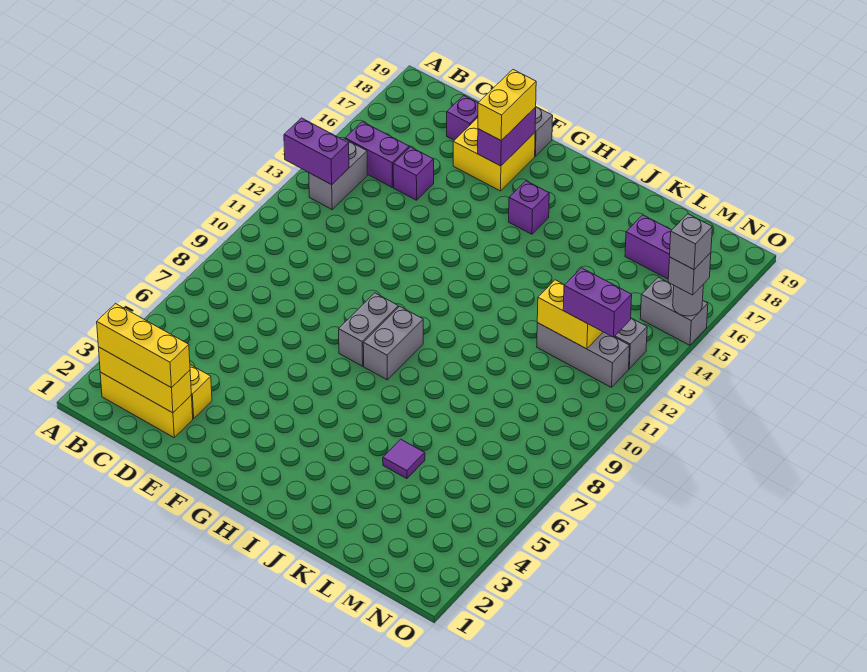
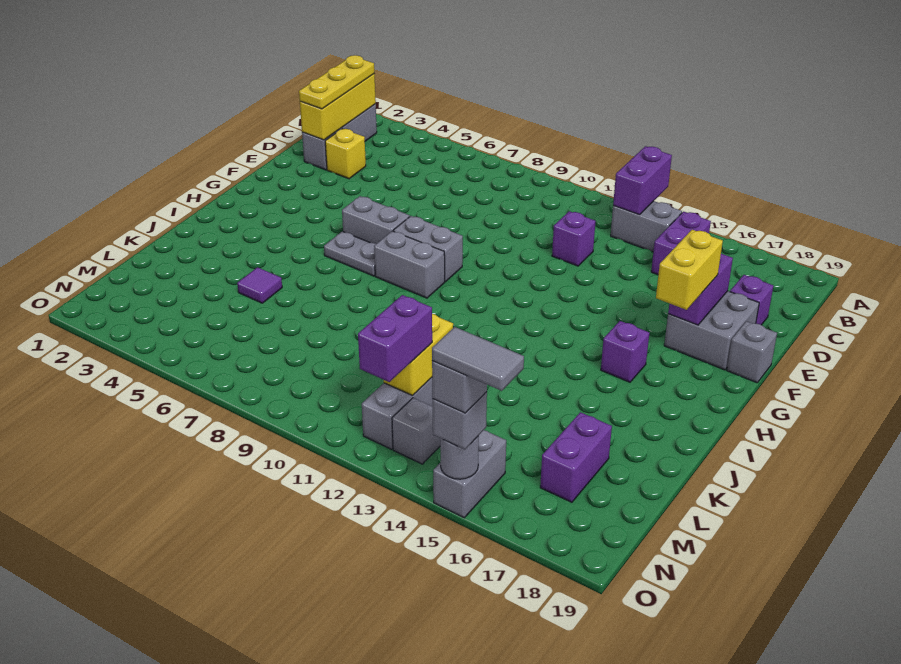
yellow brick B2:D2 level 1 -> grey brick B2:D2 level 1
yellow brick B2:D2 level 3 -> yellow plate B2:D2 level 3
purple brick D15 level 1 -> purple brick D12 level 1
yellow brick E17:F18 level 1 -> grey brick E17:F18 level 1
purple brick F17:F18 level 2 -> purple brick E17:F17 level 2
yellow brick F17:F18 level 3 -> yellow brick F17:G17 level 3
none -> grey brick G6:G7 level 1
none -> grey plate H6:H7 level 1
none -> grey tile O15:O16 level 5

